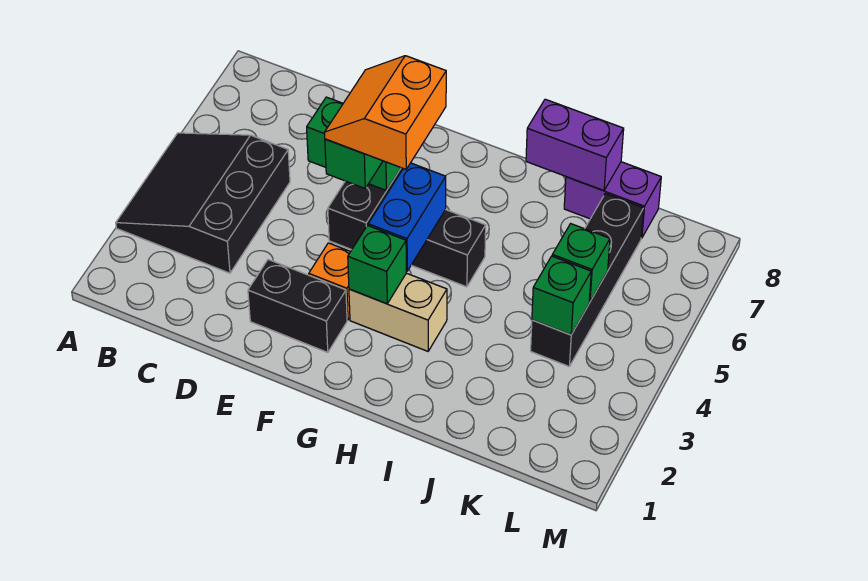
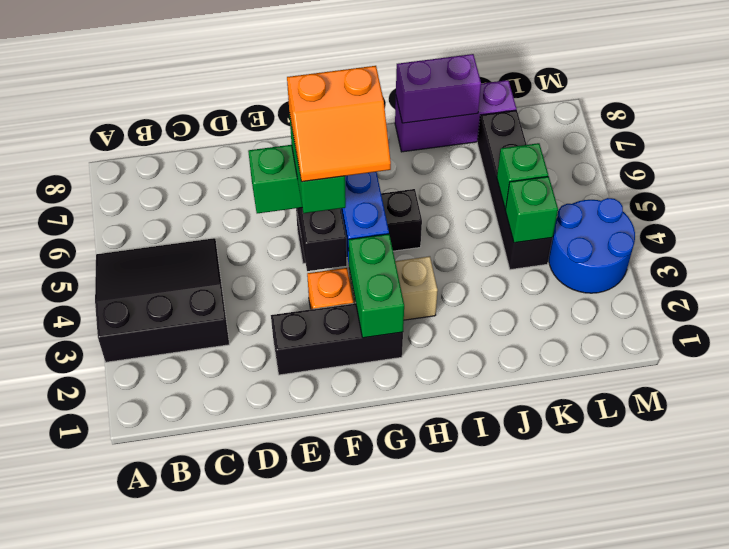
black slope A3:C5 level 1 top C -> black slope A3:C5 level 1 top 3
black brick E2:F2 level 1 -> black brick E2:G2 level 1
orange slope F4:G5 level 5 top G -> orange slope F4:G5 level 5 top 5
green brick G3 level 2 -> green brick G2:G3 level 2
purple brick J8:K8 level 1 -> purple brick I8:K8 level 1
none -> blue round brick L3:M4 level 1

